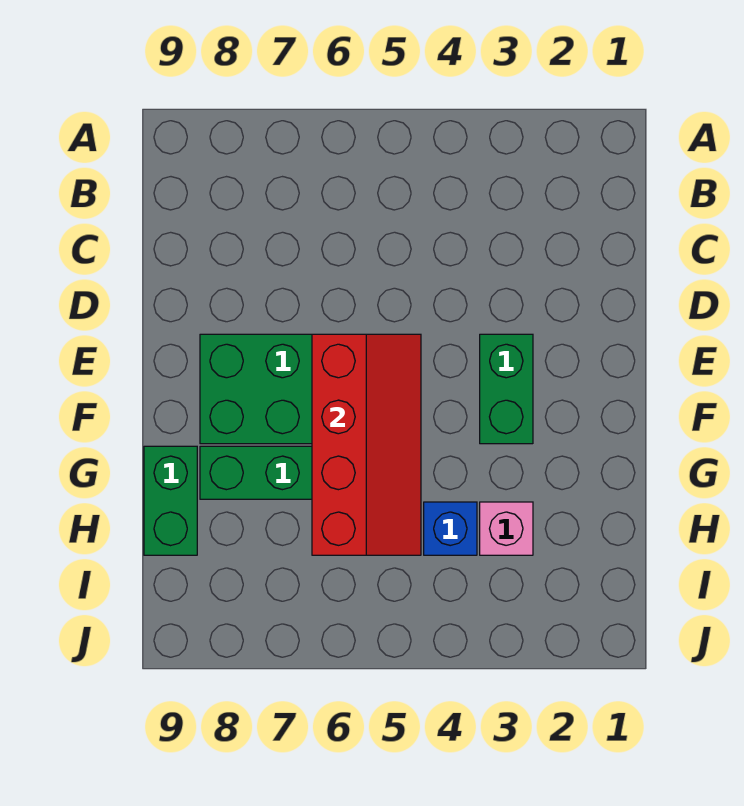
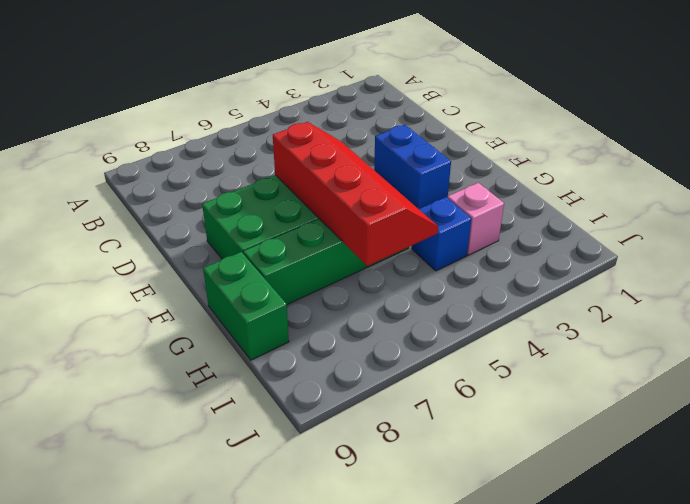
green brick E3:F3 level 1 -> blue brick E3:F3 level 1

